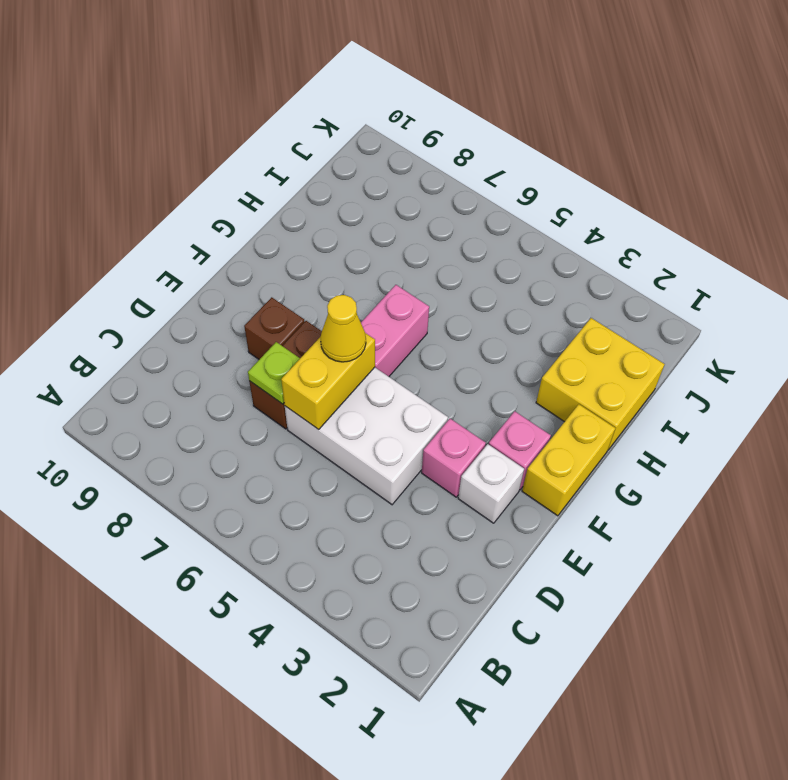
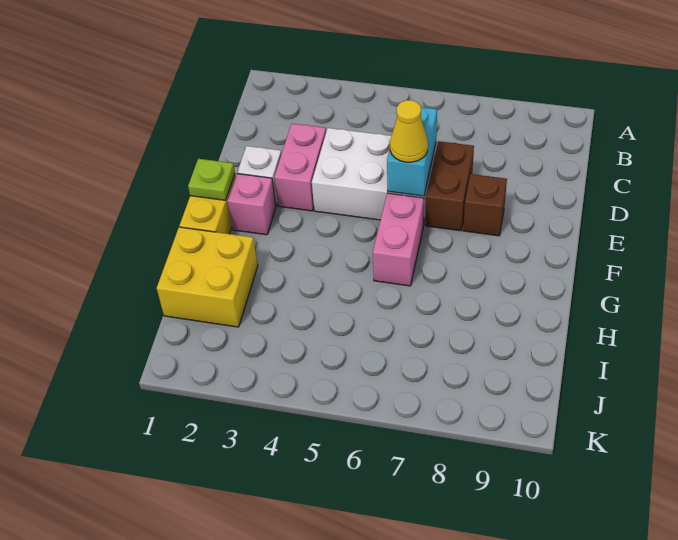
yellow brick D6:E6 level 2 -> cyan brick D6:E6 level 2
lime plate D7 level 2 -> lime plate F1 level 2
pink brick E3 level 1 -> pink brick D3:E3 level 1

